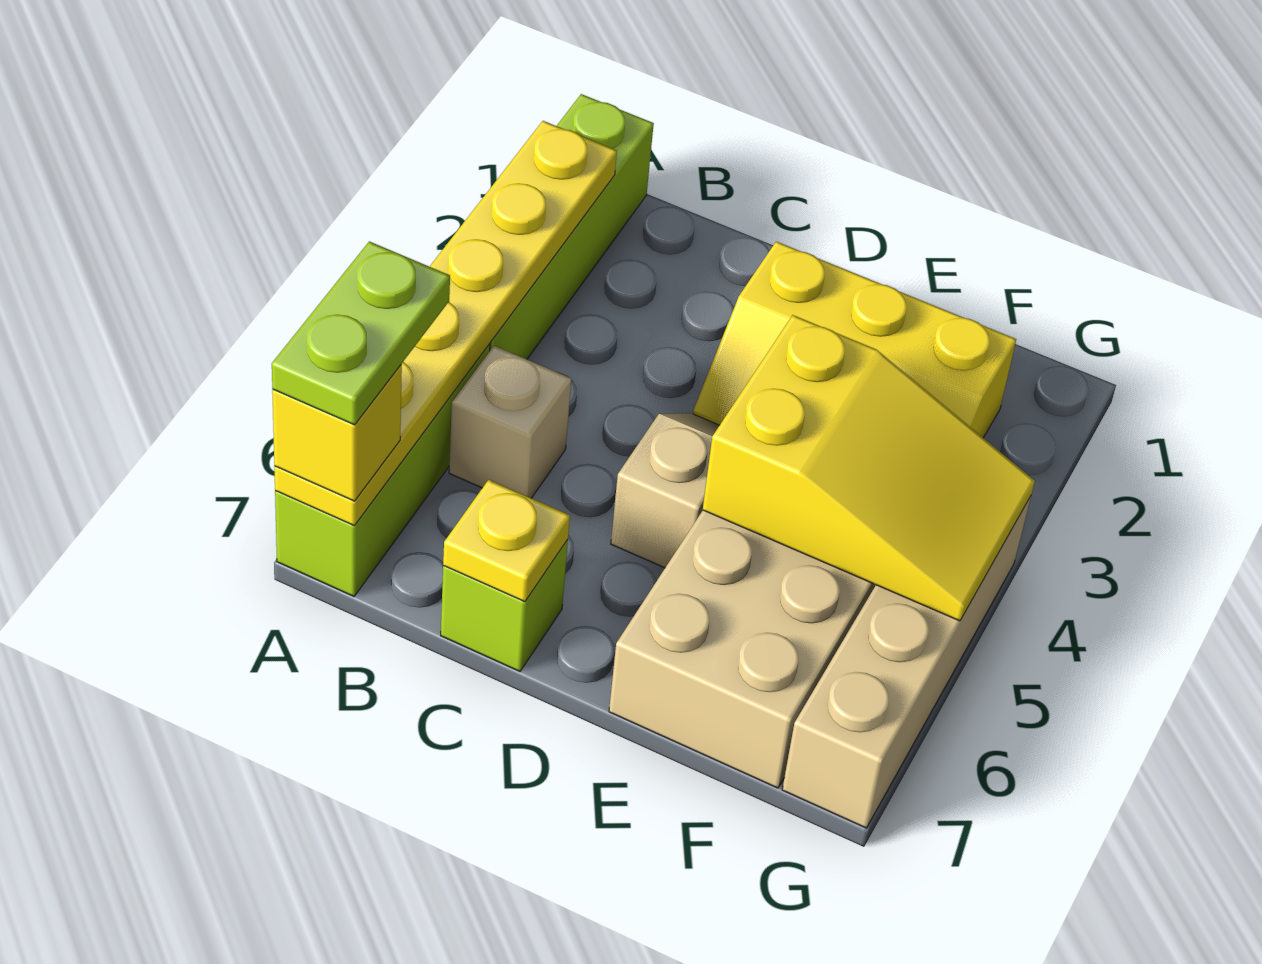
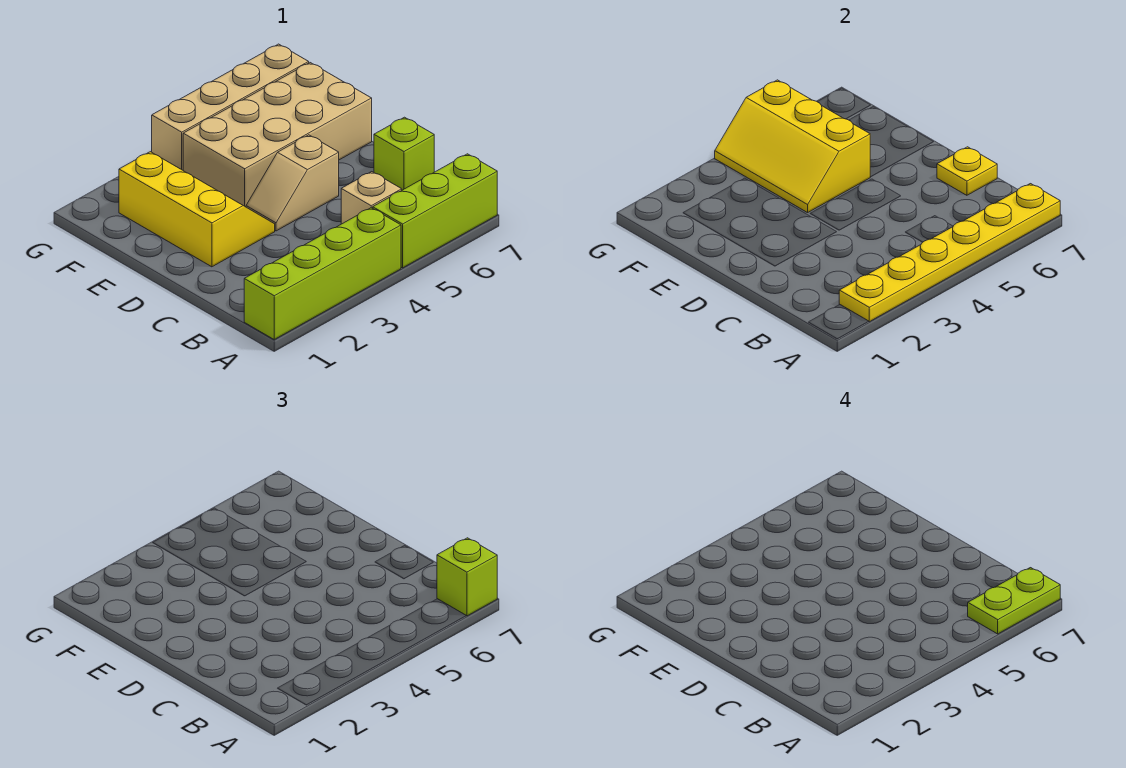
yellow brick A7 level 3 -> lime brick A7 level 3
yellow slope E4:G5 level 2 top E -> yellow slope E4:G5 level 2 top 5

